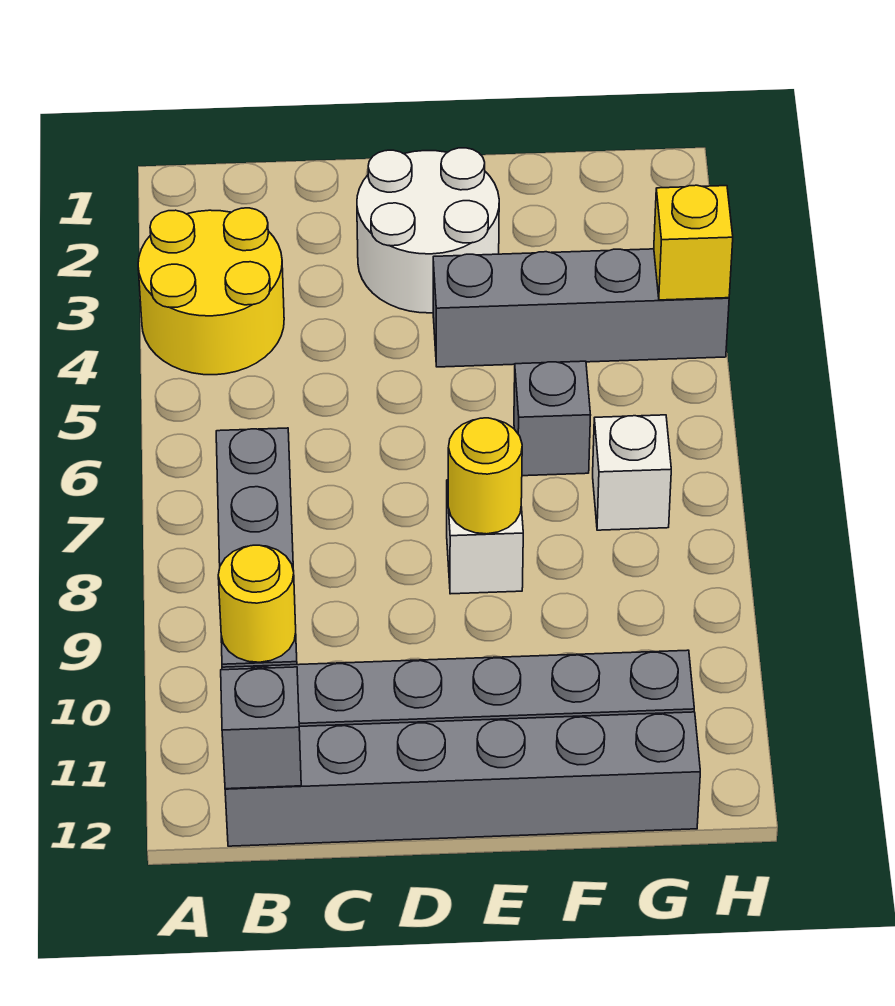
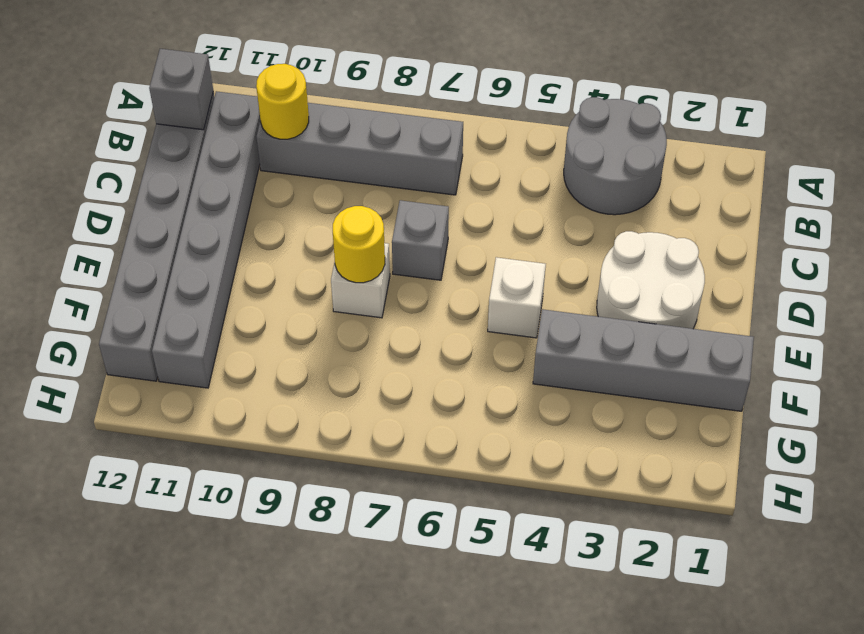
yellow round brick A3:B4 level 1 -> grey round brick A3:B4 level 1
grey brick E4:H4 level 1 -> grey brick F1:F4 level 1
grey brick F6 level 1 -> grey brick D7 level 1
white brick G7 level 1 -> white brick E5 level 1
yellow brick H4 level 2 -> none

